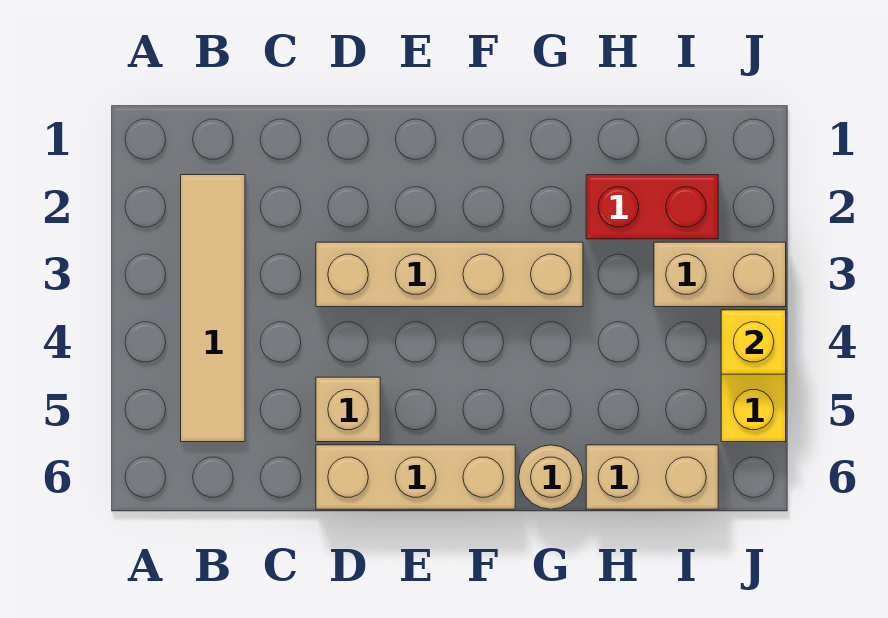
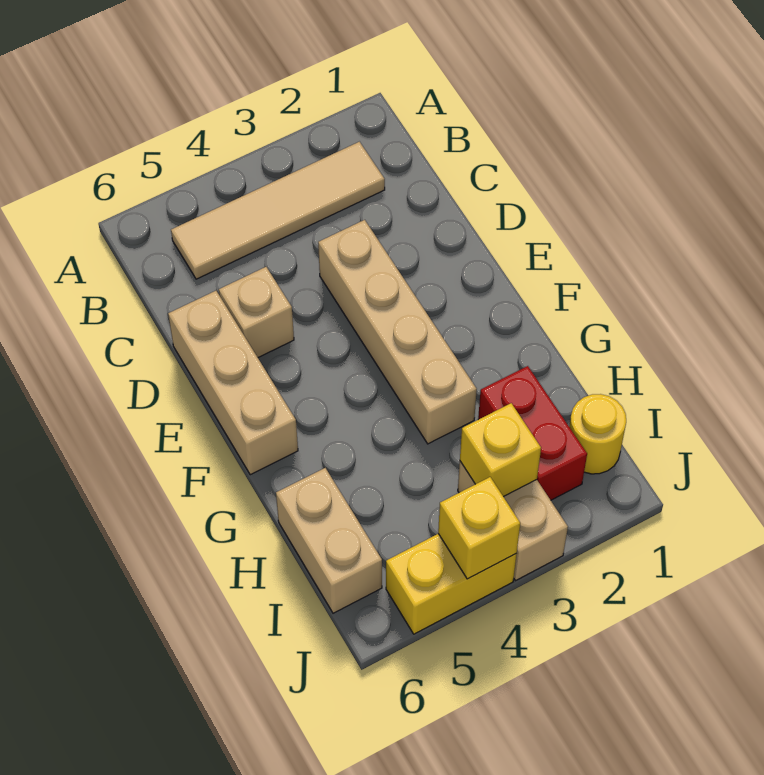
tan round brick G6 level 1 -> none
none -> yellow round brick I1 level 1
none -> yellow brick I3 level 2

